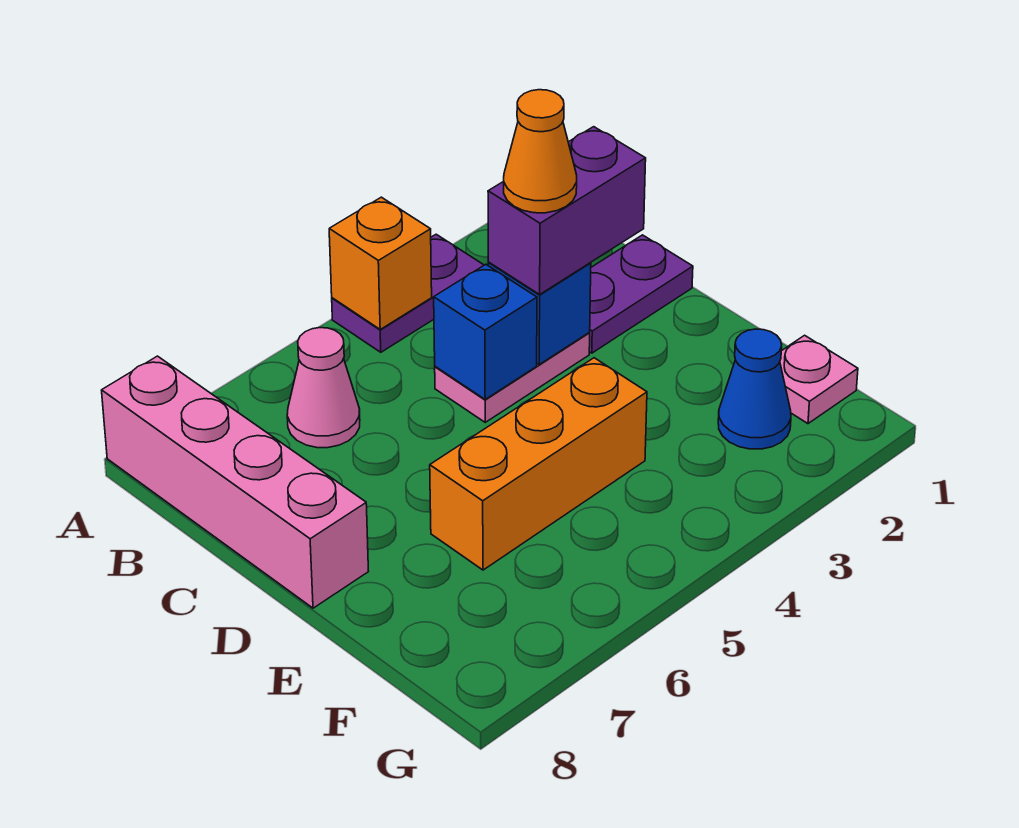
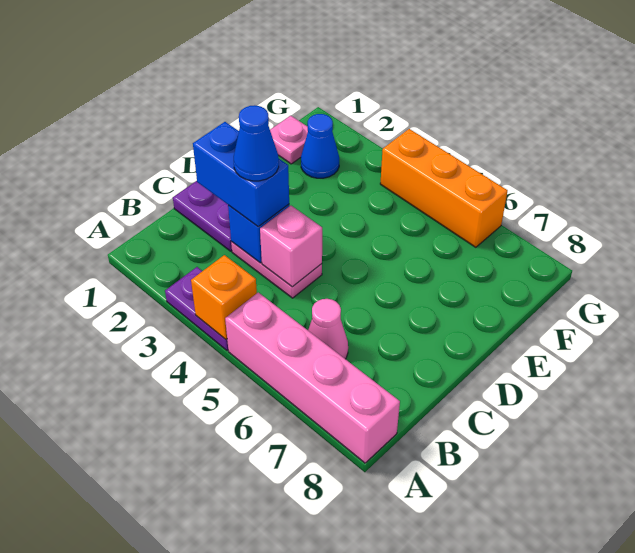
pink brick A8:D8 level 1 -> pink brick A5:A8 level 1
purple brick C2:C3 level 3 -> blue brick C2:C3 level 3
orange cone C3 level 4 -> blue cone C3 level 4
blue brick C4 level 2 -> pink brick C4 level 2
orange brick E4:E6 level 1 -> orange brick G4:G6 level 1

